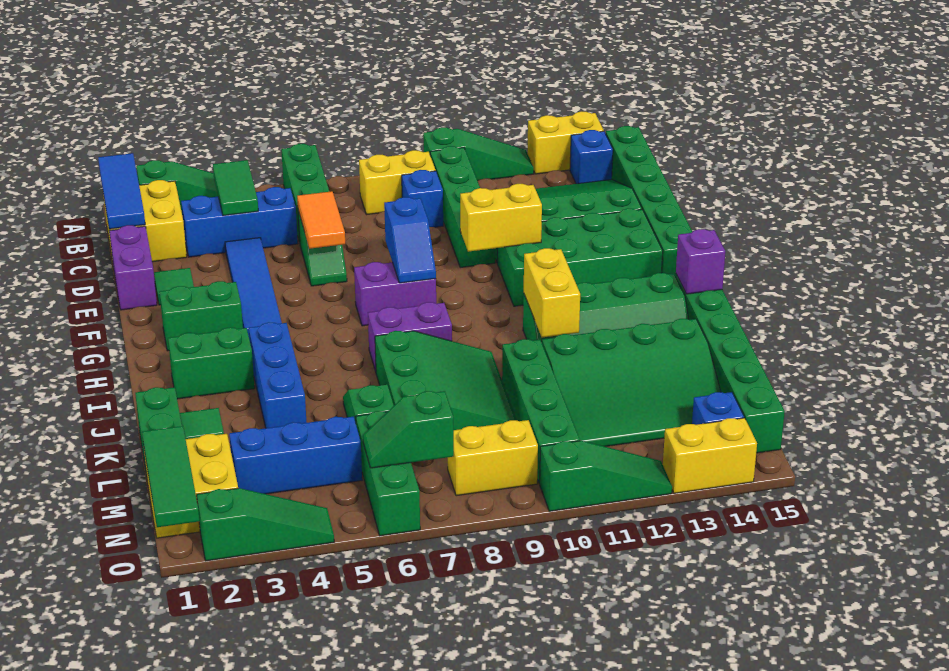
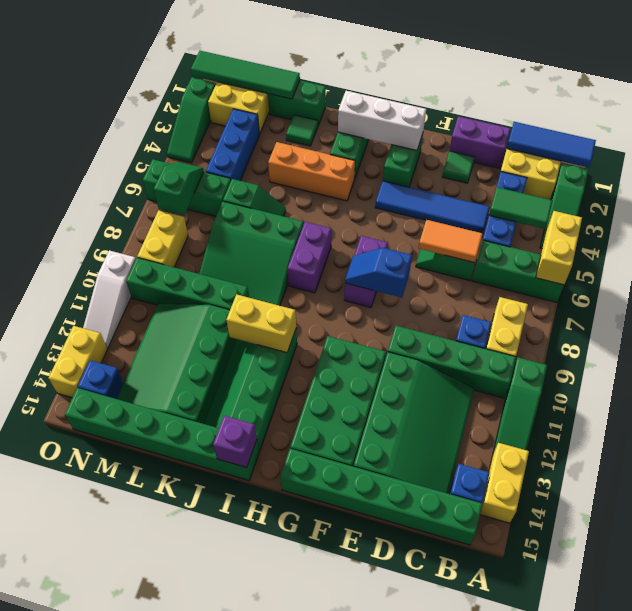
yellow brick F10:F11 level 2 -> yellow brick A5:A6 level 2
none -> white brick G2:I2 level 2
blue brick I4:K4 level 1 -> orange brick I4:K4 level 1
green tile M1:O1 level 2 -> green tile L1:O1 level 2
green slope O10:O12 level 1 top 10 -> white slope O10:O12 level 1 top 10

